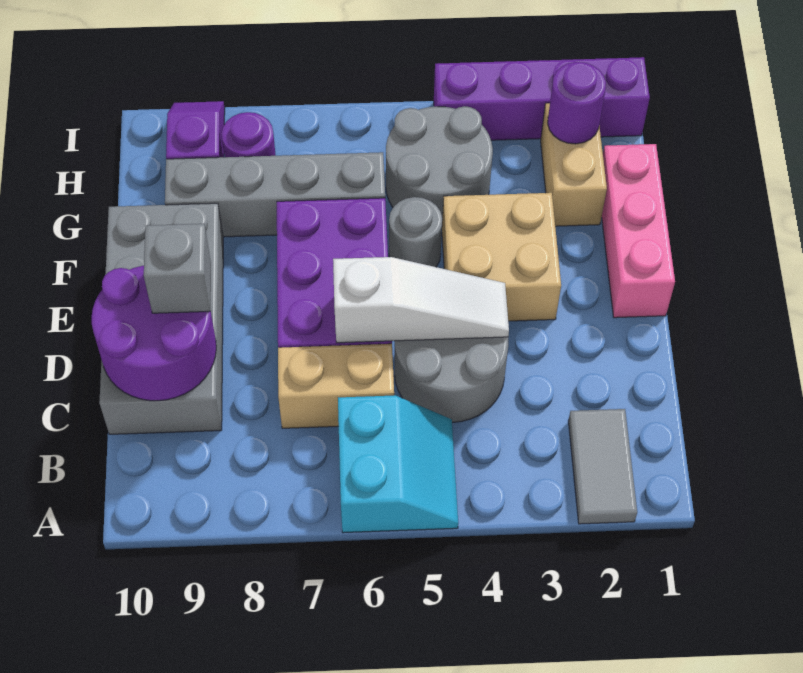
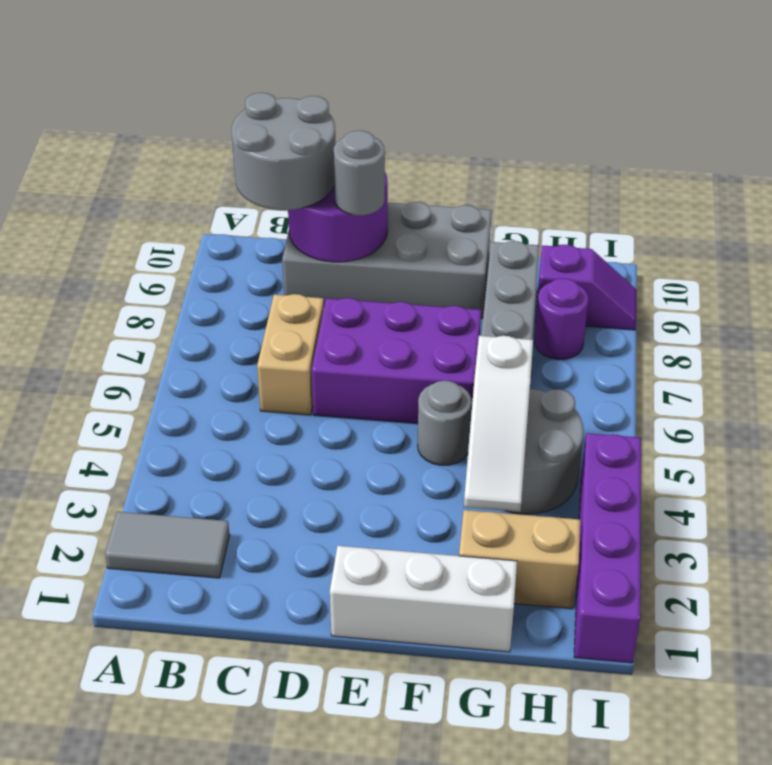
cyan slope A5:B6 level 1 top 6 -> none
grey round brick C4:D5 level 1 -> grey round brick B9:C10 level 3
white slope D4:D6 level 2 top 6 -> white slope G3:G5 level 2 top 5
grey brick D9 level 3 -> grey round brick D9 level 3
pink brick E1:G1 level 1 -> white brick E1:G1 level 1
tan brick E3:F4 level 1 -> none
purple round brick H2 level 2 -> none

